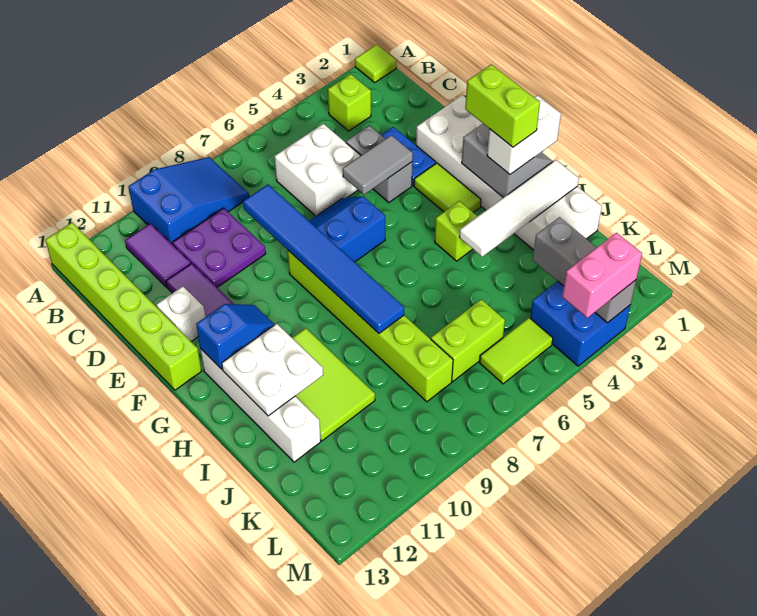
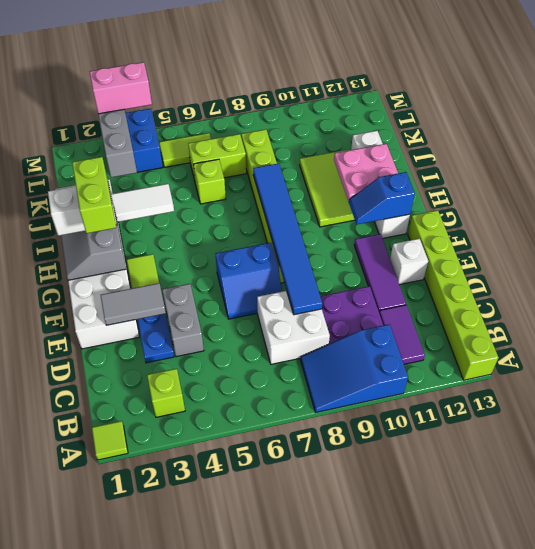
white brick C5:D6 level 1 -> white brick C7:D8 level 1
grey tile E4:E5 level 2 -> grey tile E2:E3 level 2
lime brick H4 level 1 -> lime brick J6 level 1
white plate H11:I12 level 2 -> pink plate H11:I12 level 2

